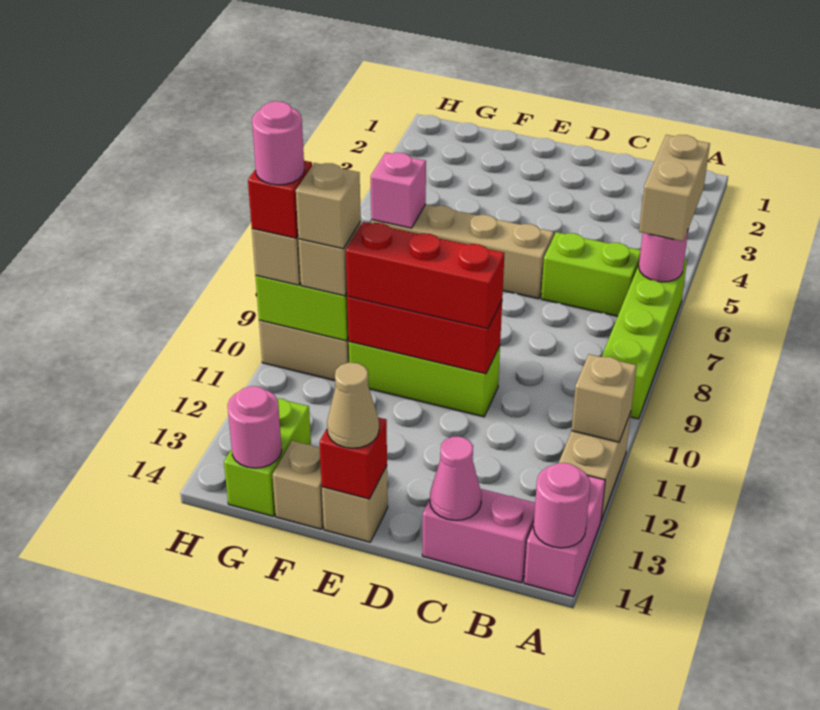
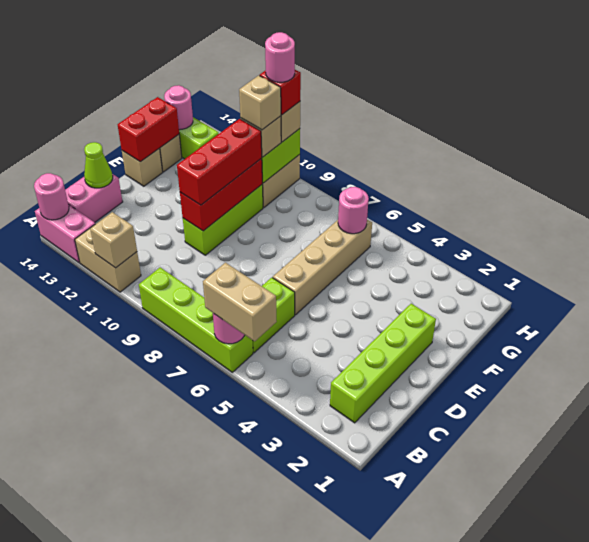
none -> lime brick B2:E2 level 1
pink cone C14 level 2 -> lime cone C14 level 2
red brick E14 level 2 -> red brick E14:F14 level 2
tan cone E14 level 3 -> none
pink brick G6 level 2 -> pink round brick G6 level 2

